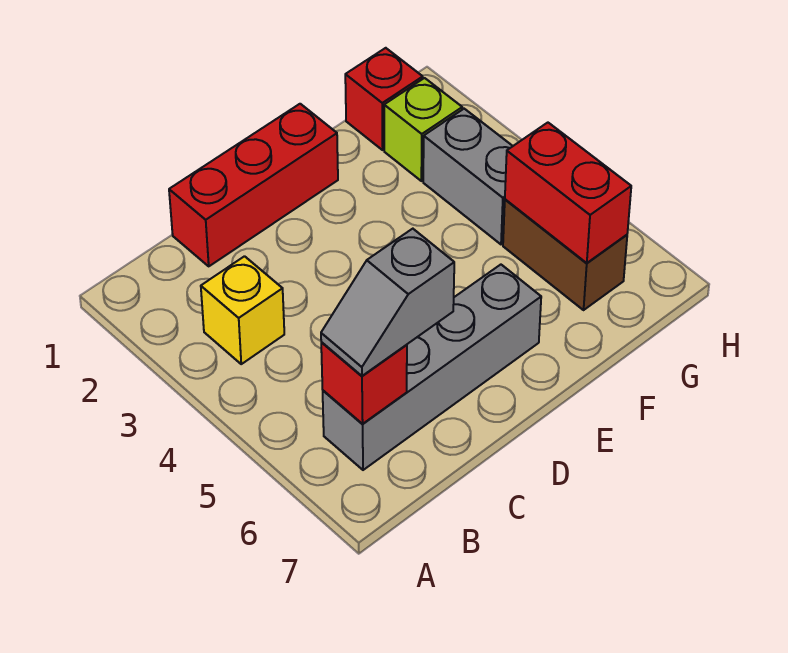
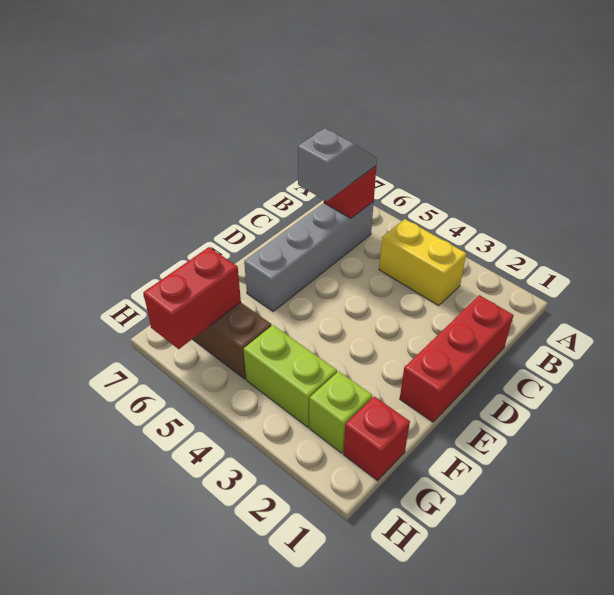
yellow brick B3 level 1 -> yellow brick B3:B4 level 1
grey brick G3:G4 level 1 -> lime brick G3:G4 level 1
red brick G5:G6 level 2 -> red brick G6:H6 level 2

